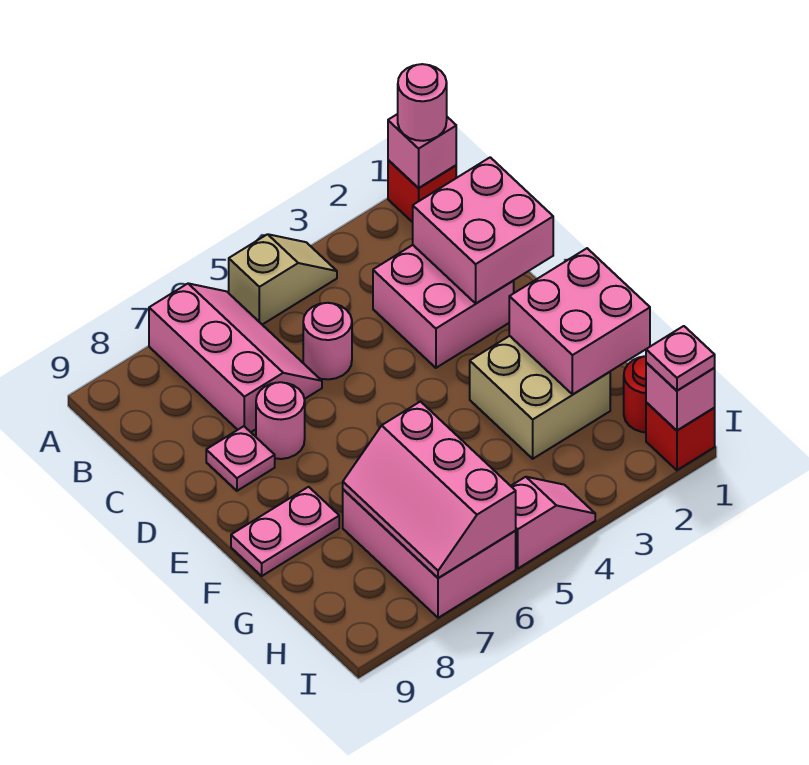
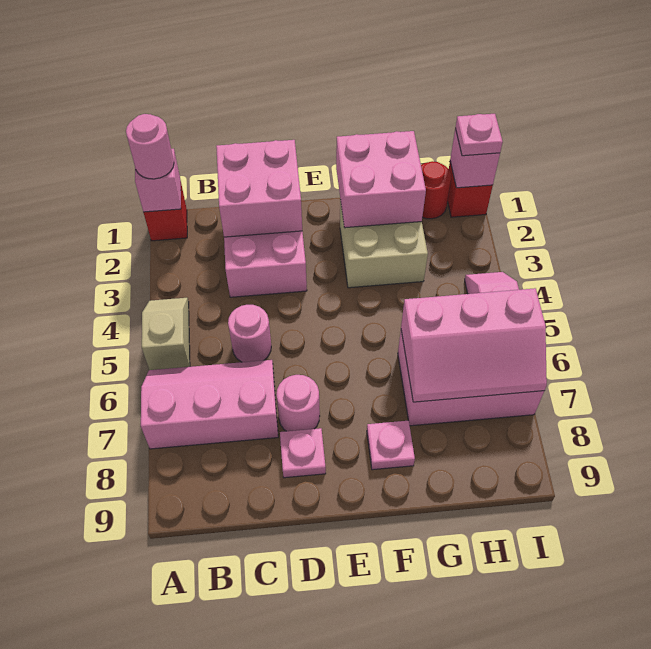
pink plate F8:F9 level 1 -> pink plate F8 level 1

